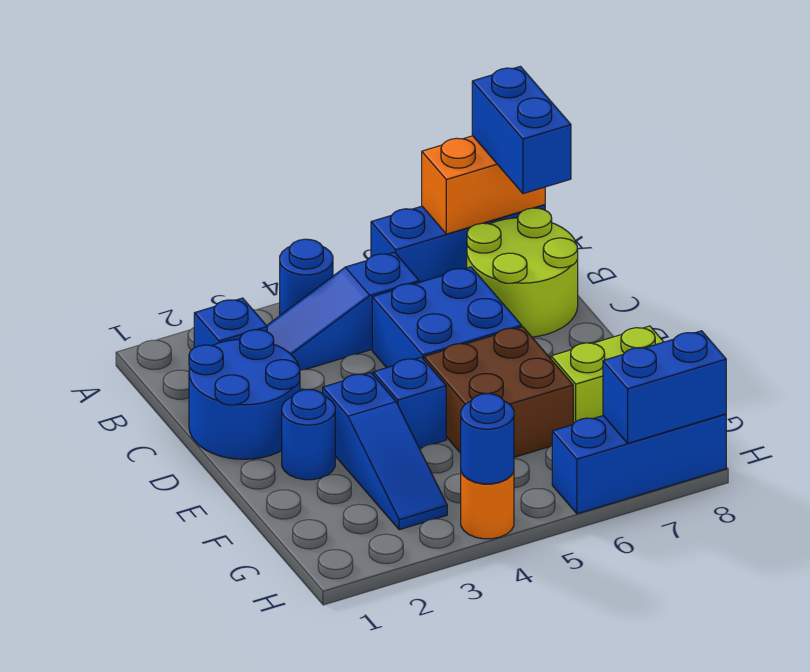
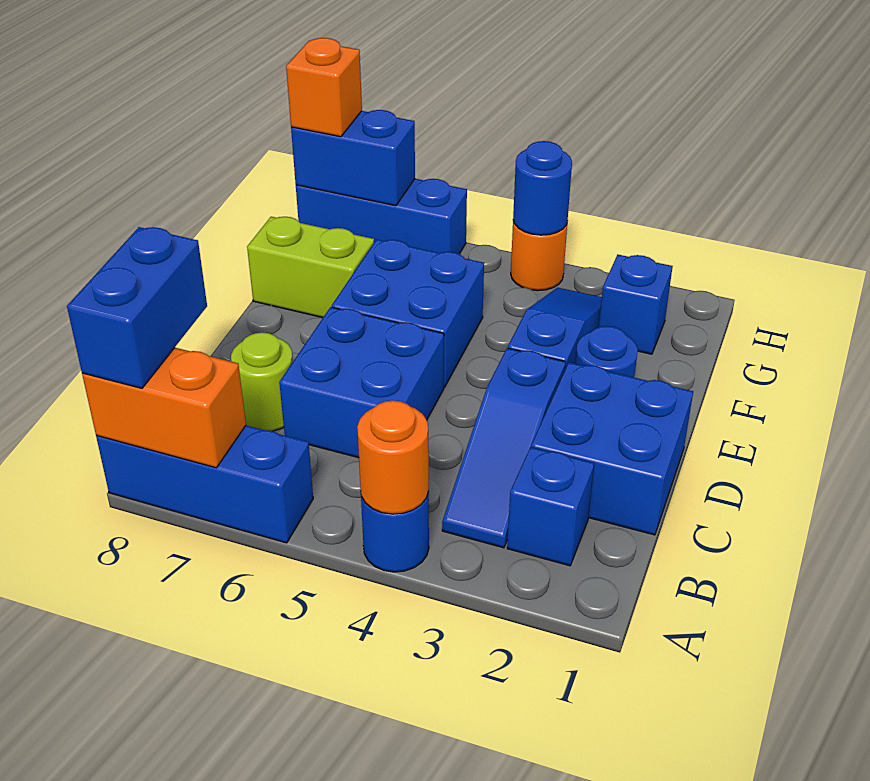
none -> orange round brick A4 level 2
blue slope B3:B5 level 1 top 5 -> blue slope B3:D3 level 1 top D
lime round brick B7:C8 level 1 -> lime round brick C7 level 1
blue round brick C1:D2 level 1 -> blue brick C1:D2 level 1
blue brick E4 level 1 -> blue brick G2 level 1
brown brick E5:F6 level 1 -> blue brick E5:F6 level 1
none -> orange brick H8 level 3

